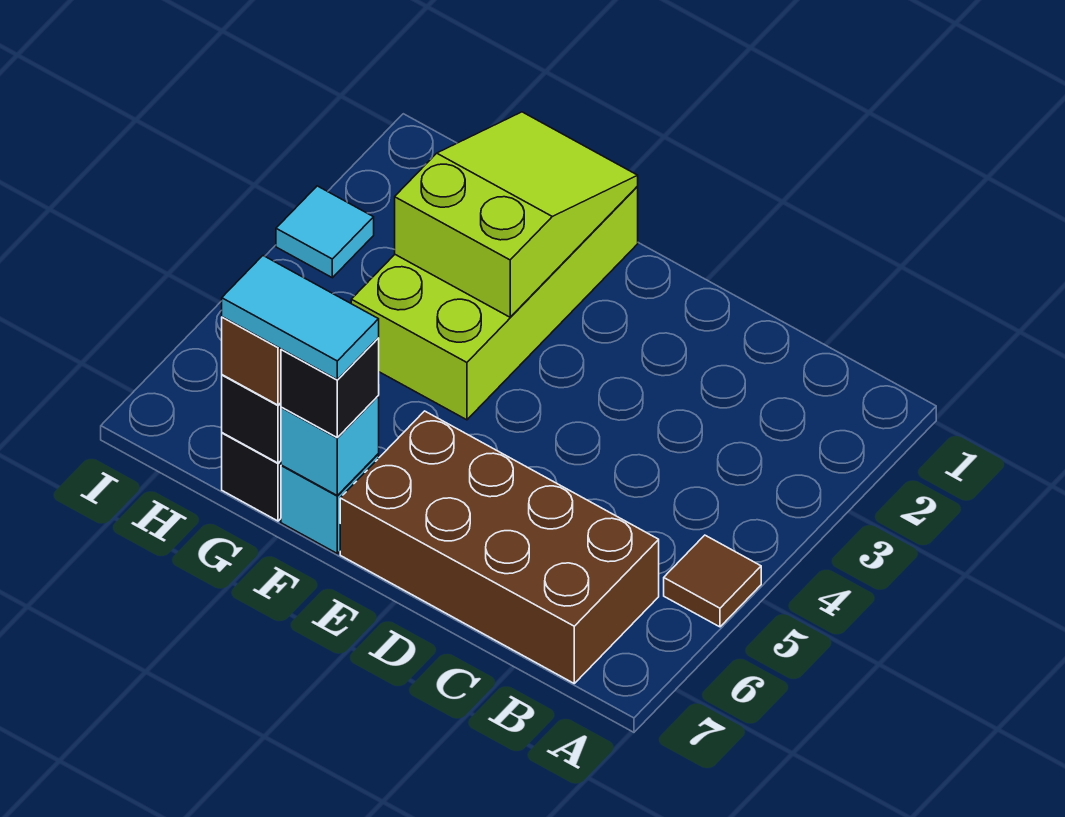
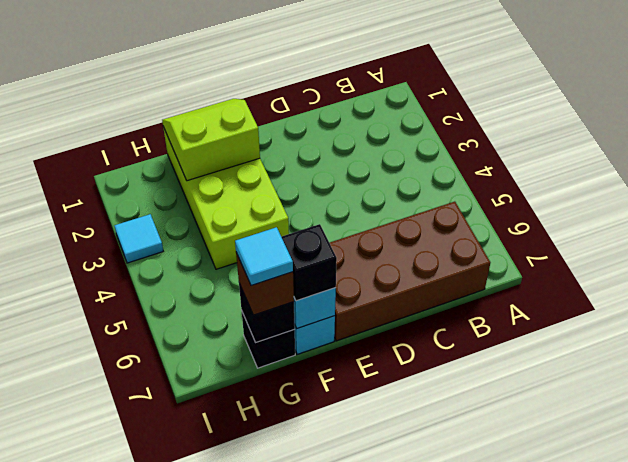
brown tile A5 level 1 -> none
lime slope F1:G3 level 2 top 3 -> lime slope F1:G2 level 2 top 2
cyan tile F7:G7 level 4 -> cyan tile G7 level 4

